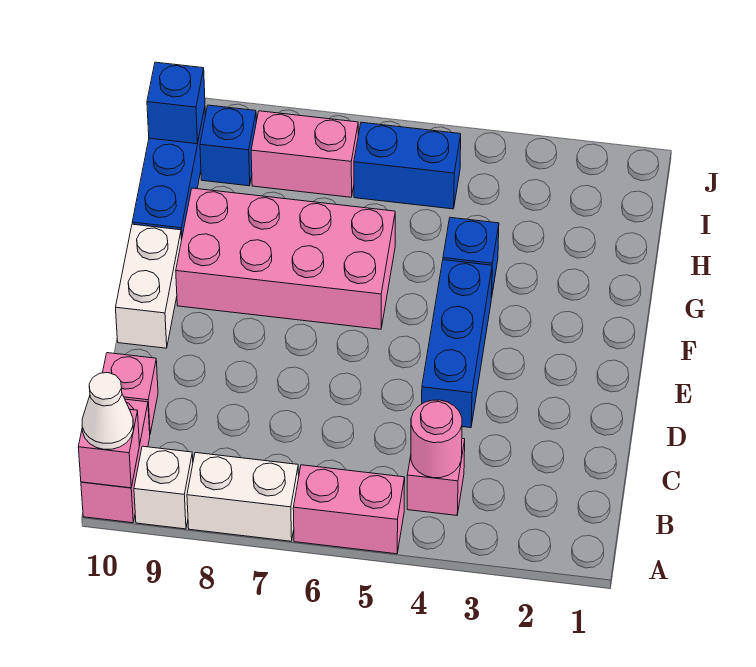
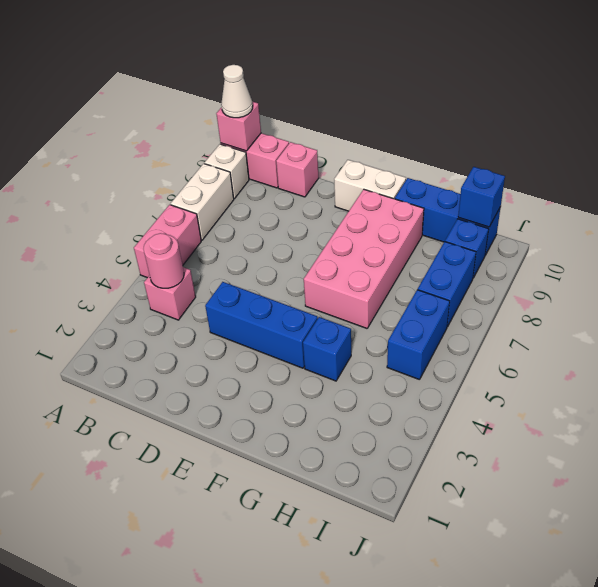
pink brick I7:I8 level 1 -> blue brick I7:I8 level 1

